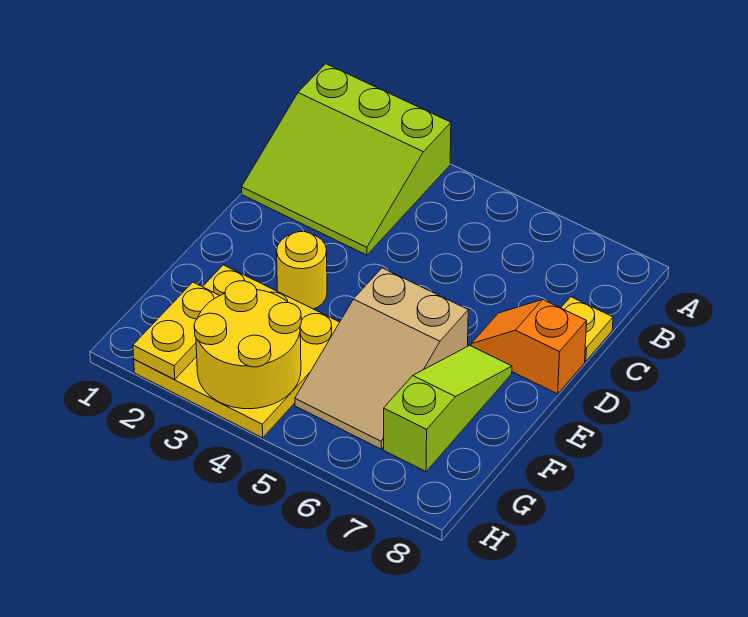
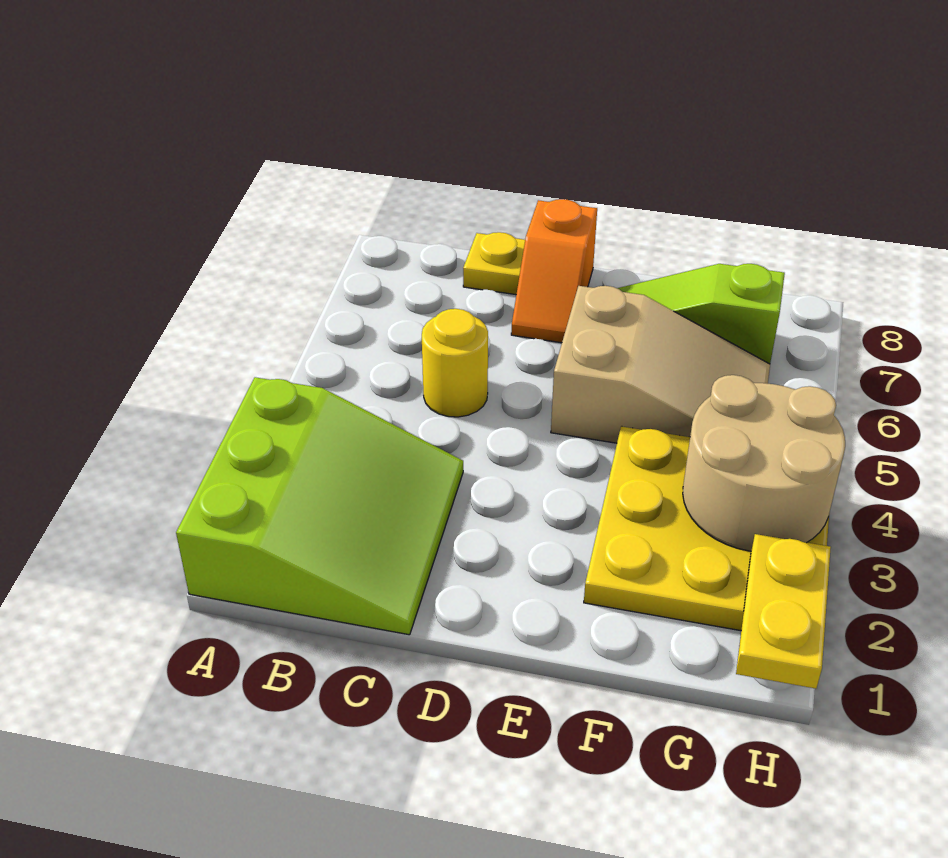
yellow round brick E3 level 1 -> yellow round brick C5 level 1
yellow plate G2:H2 level 2 -> yellow plate H1:H2 level 2
yellow round brick G3:H4 level 2 -> tan round brick G3:H4 level 2

